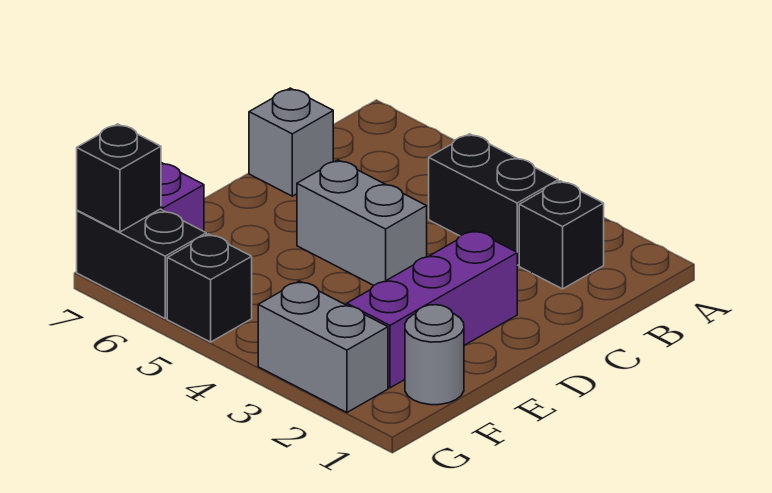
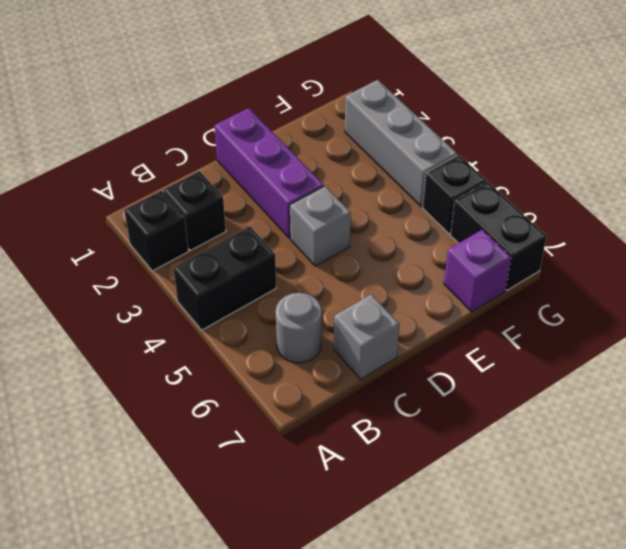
black brick B3:B4 level 1 -> black brick A4:B4 level 1
purple brick D2:F2 level 1 -> purple brick D1:D3 level 1
grey brick D4:D5 level 1 -> grey brick D4 level 1
grey round brick F1 level 1 -> grey round brick B6 level 1
grey brick G2:G3 level 1 -> grey brick G2:G4 level 1
black brick G7 level 2 -> black brick A2 level 1

